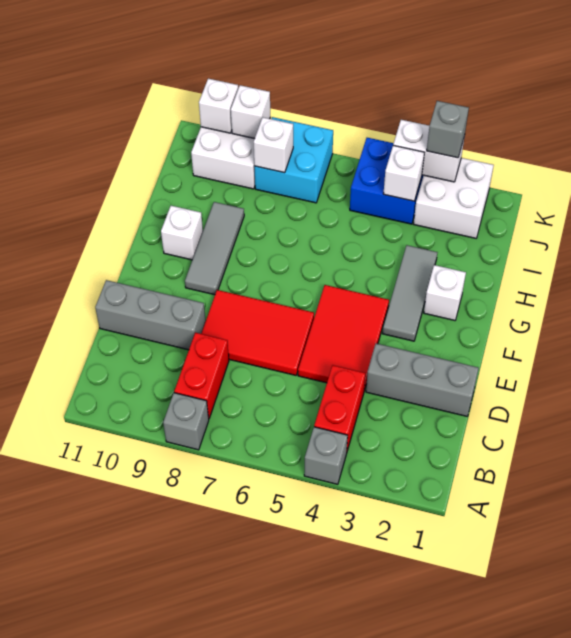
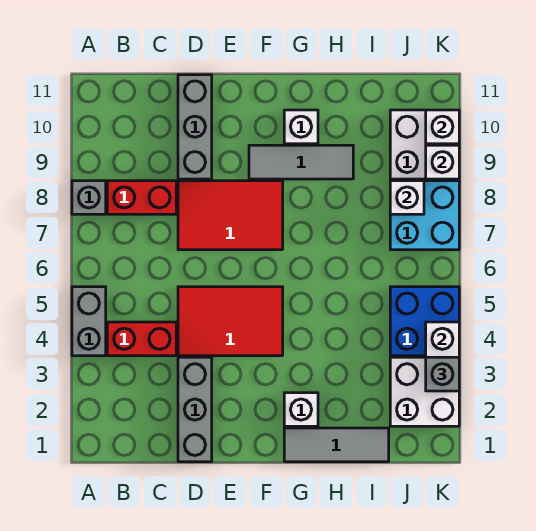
grey brick A4 level 1 -> grey brick A4:A5 level 1
red tile D6:E8 level 1 -> red tile D7:F8 level 1
grey tile F3:H3 level 1 -> grey tile G1:I1 level 1
white brick J4 level 2 -> none

